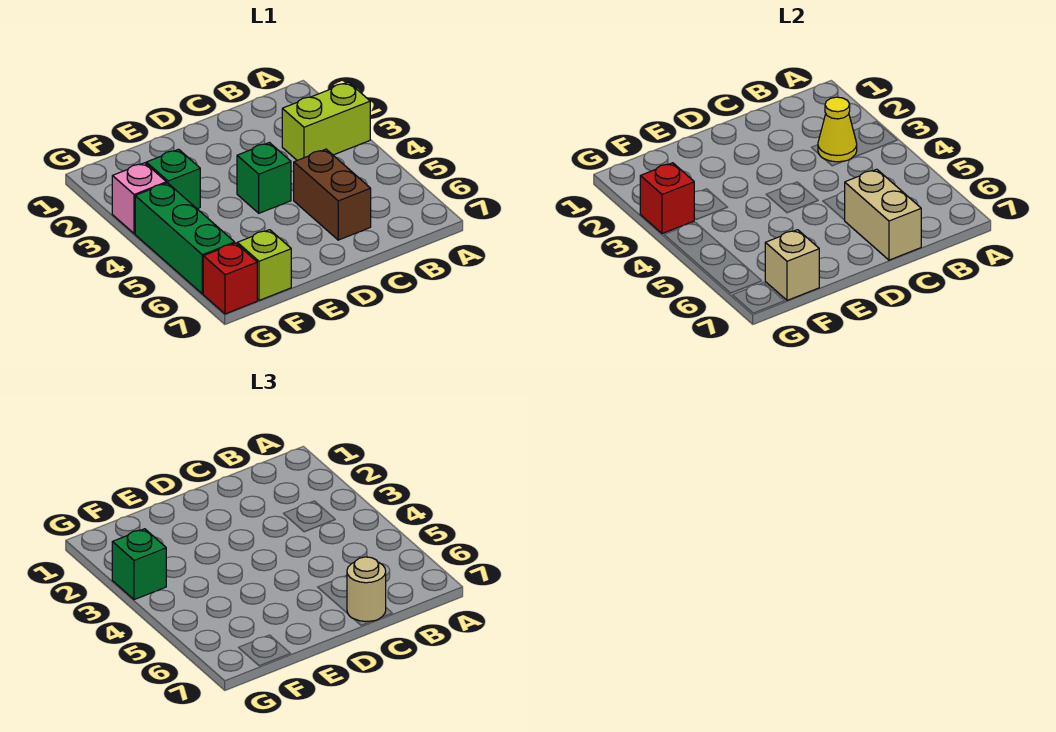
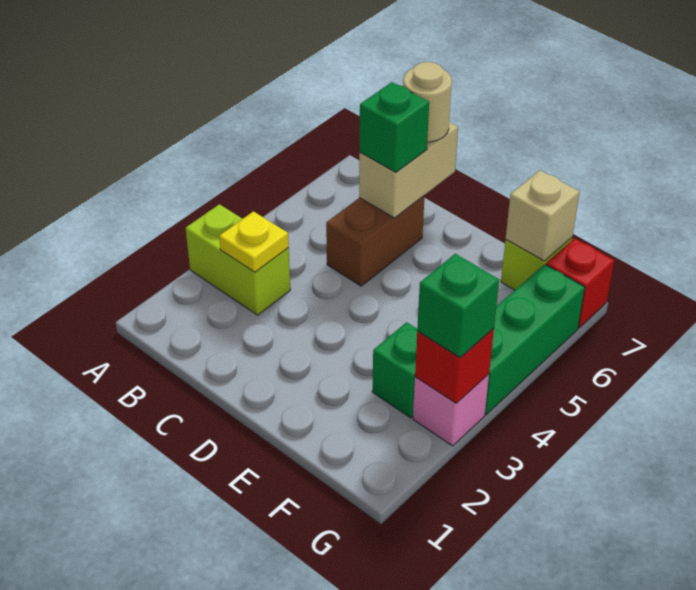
yellow cone B3 level 2 -> yellow plate B3 level 2
green brick D4 level 1 -> green brick C6 level 3

